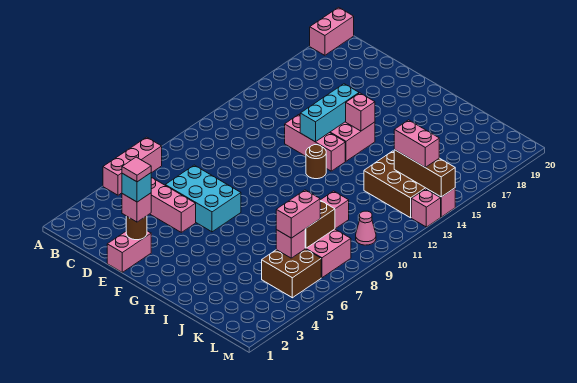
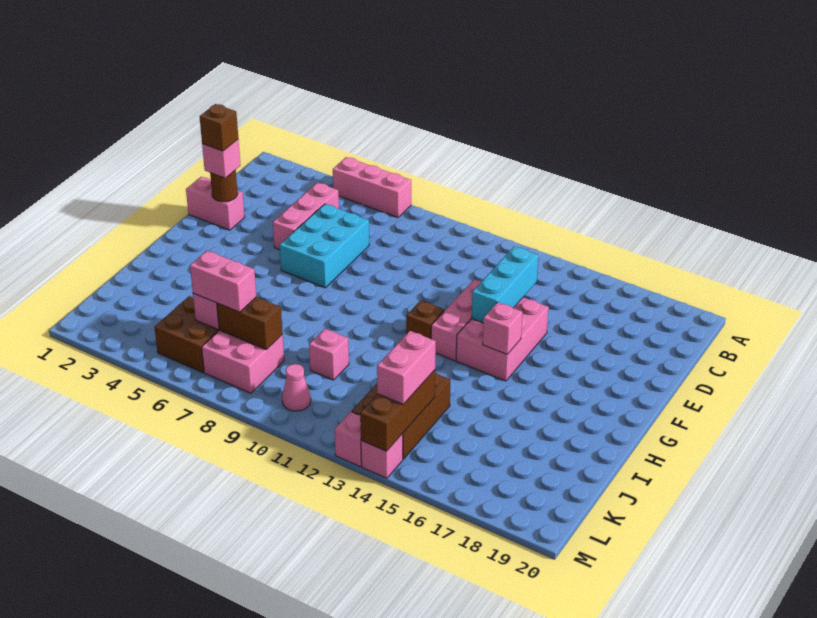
pink brick A19:A20 level 1 -> none
cyan brick E2 level 4 -> brown brick E2 level 4
pink tile E2 level 5 -> none
cyan brick F13:F15 level 2 -> cyan brick D14:F14 level 2
brown round brick G12 level 1 -> brown brick G12 level 1

